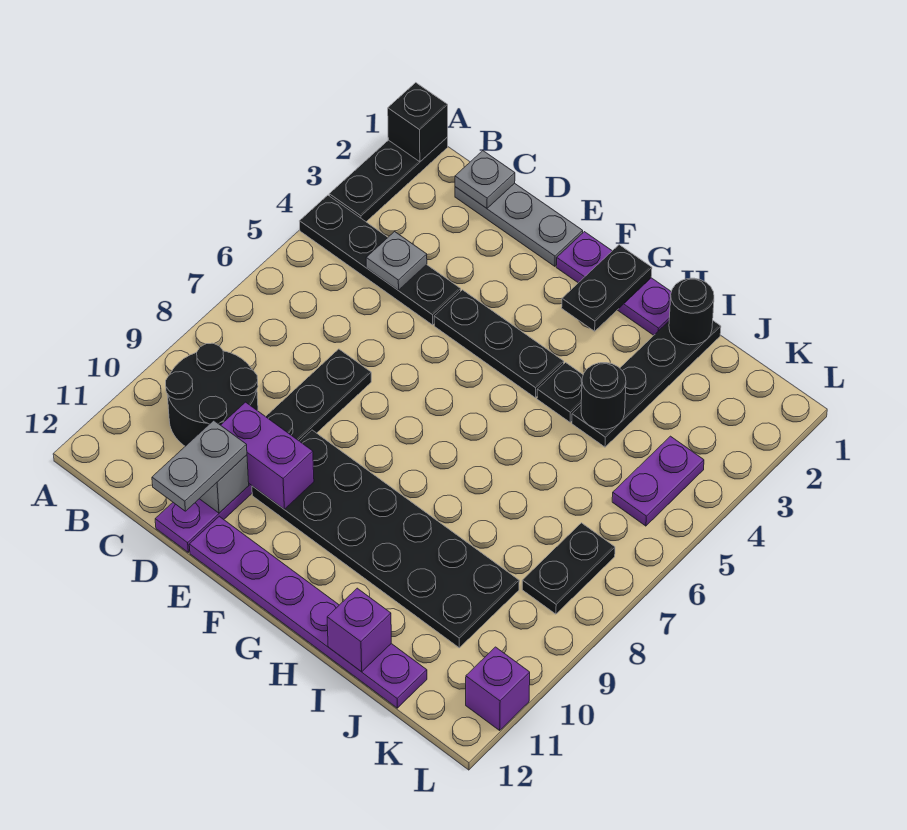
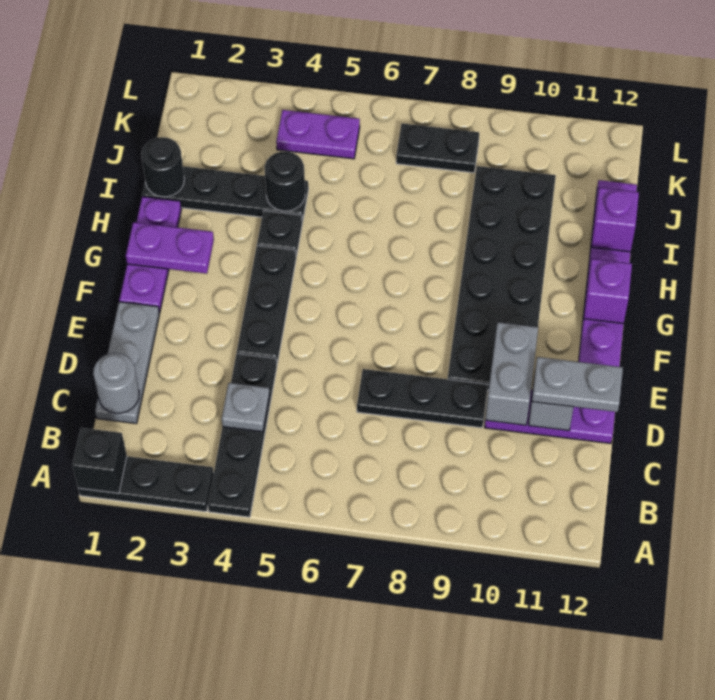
black round brick B9:C10 level 1 -> none
grey plate C1 level 2 -> grey round brick C1 level 2
purple brick D10:E10 level 2 -> grey brick D10:E10 level 2
black plate G1:G2 level 2 -> purple plate G1:G2 level 2
purple brick L11 level 1 -> purple brick G12 level 2

